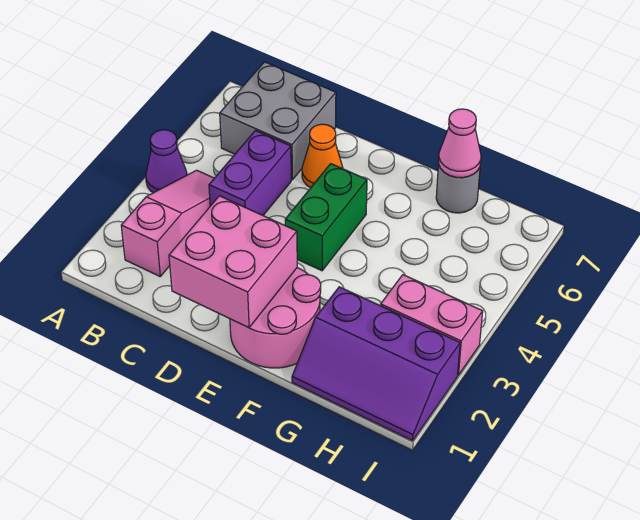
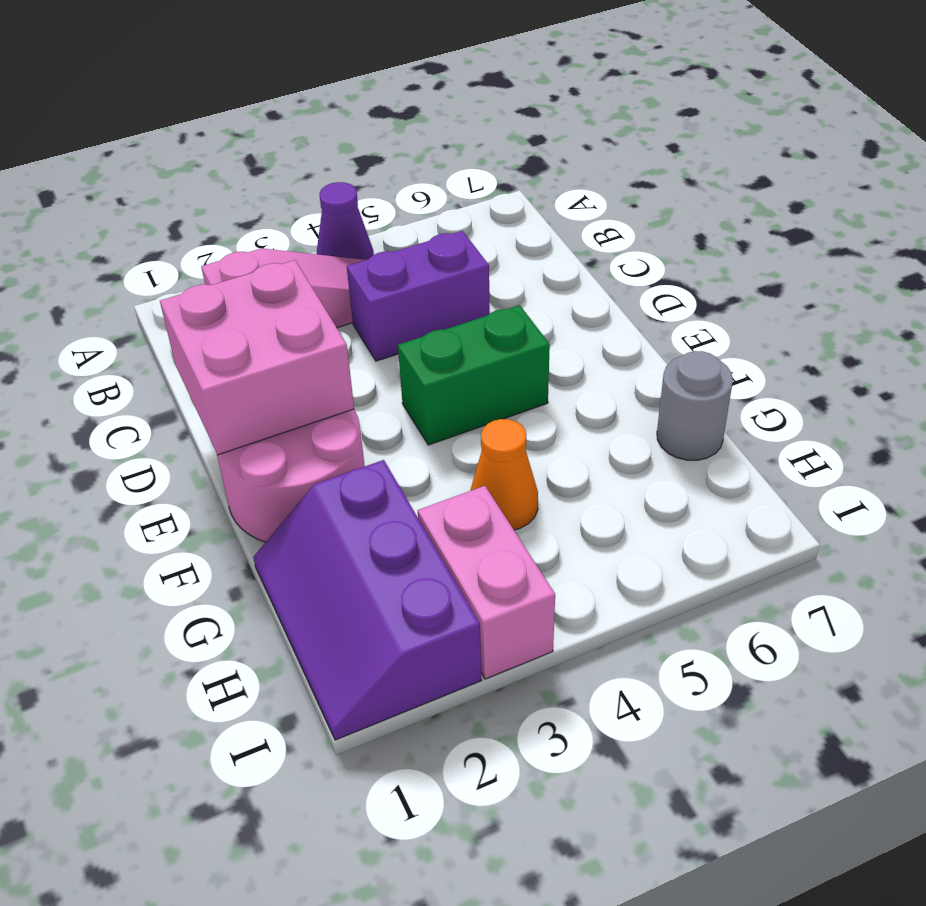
grey brick B6:C7 level 1 -> none
orange cone D6 level 1 -> orange cone G4 level 1
pink cone G7 level 2 -> none

